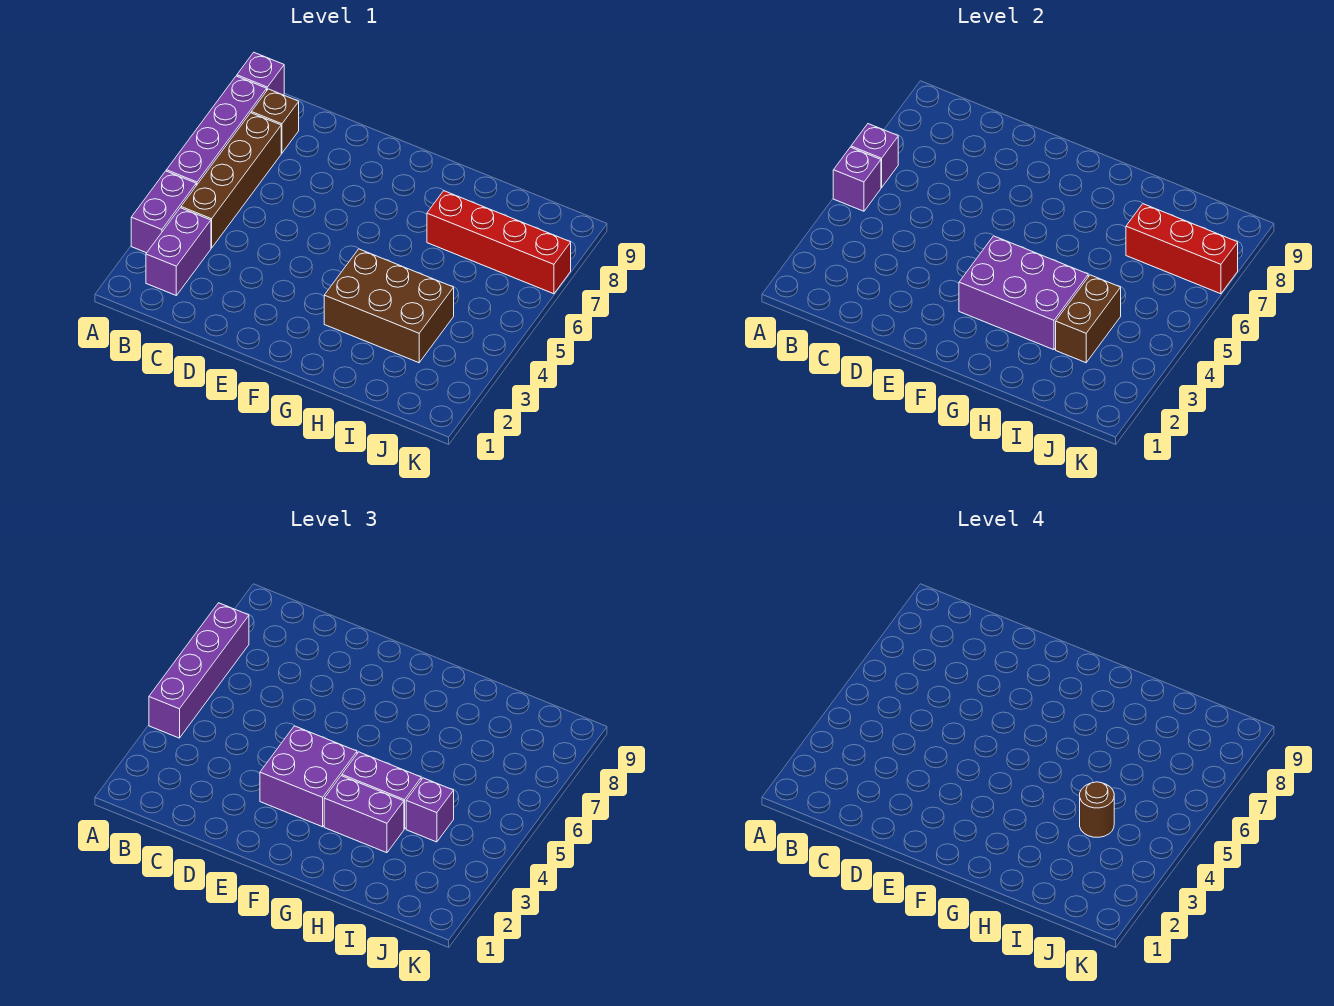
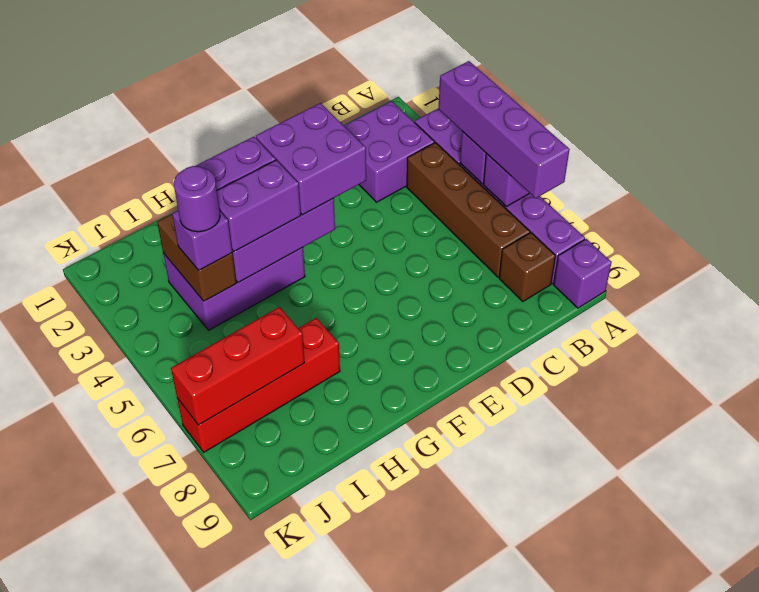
purple brick B2:B3 level 1 -> purple brick B2:C3 level 1
brown brick G3:I4 level 1 -> purple brick G3:I4 level 1
brown round brick I4 level 4 -> purple round brick I4 level 4

